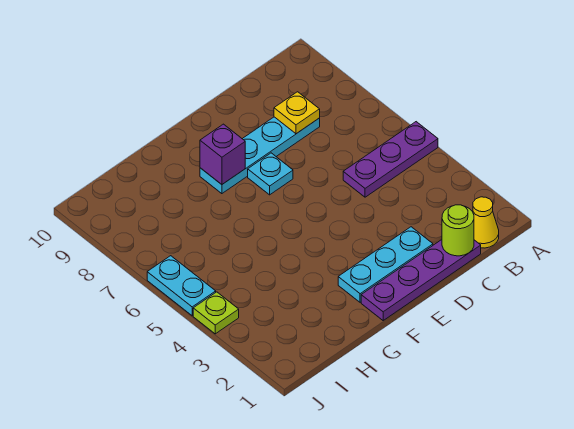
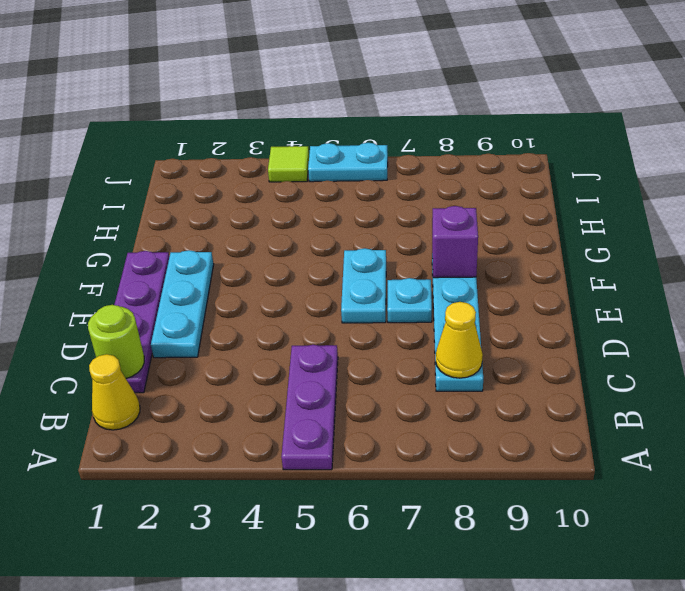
yellow plate C8 level 2 -> yellow cone C8 level 2
none -> cyan plate E6:F6 level 1
lime plate J4 level 1 -> lime tile J4 level 1

